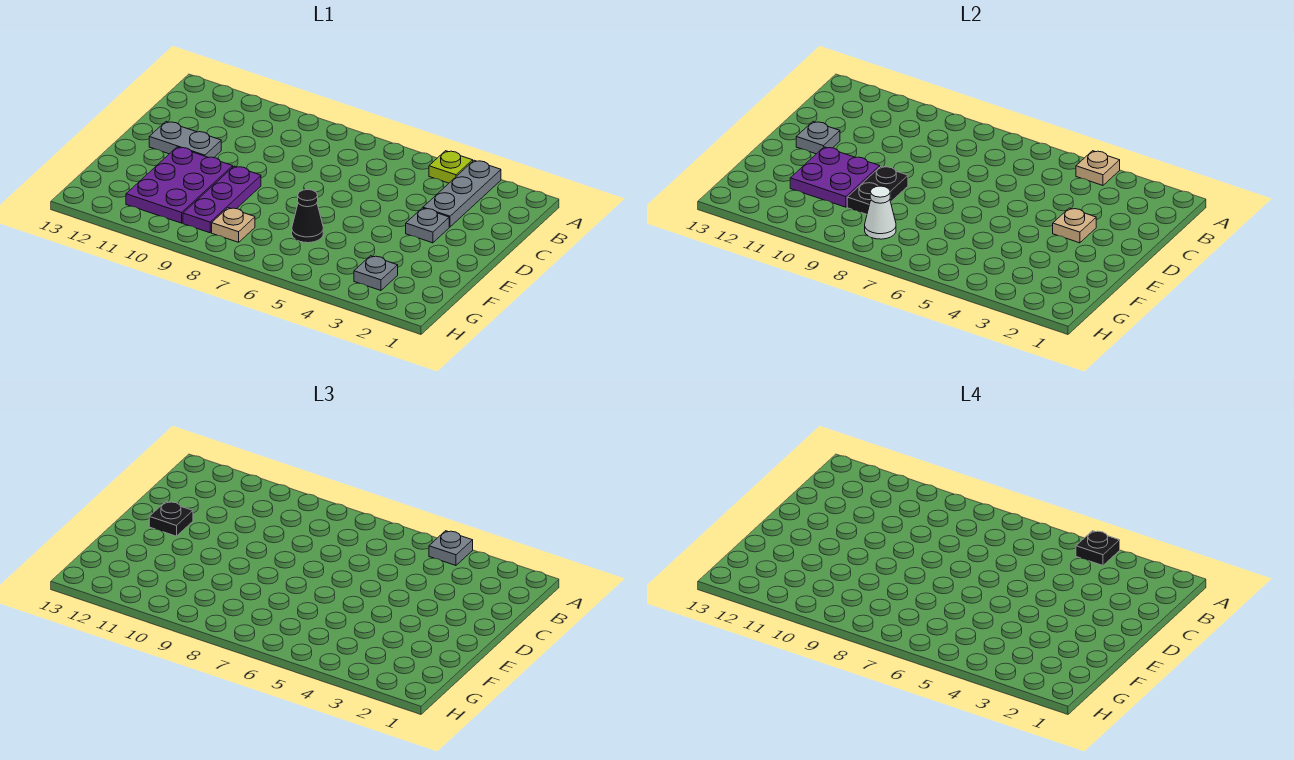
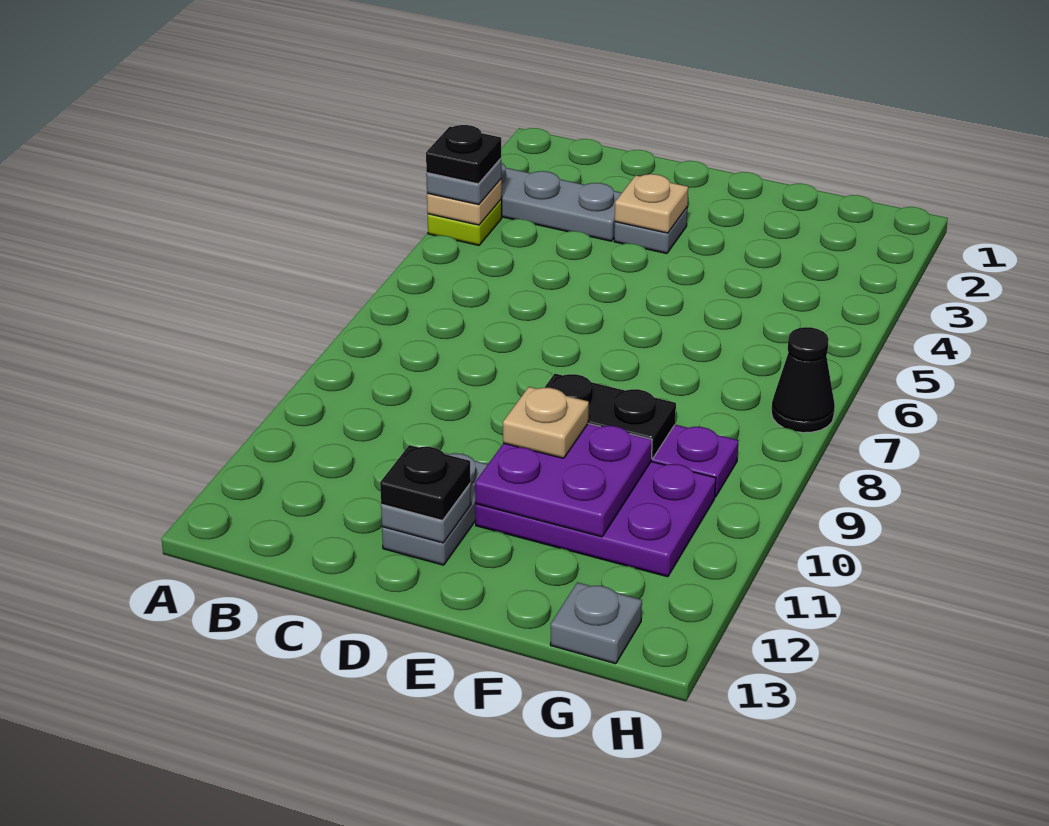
black cone F6 level 1 -> black cone H7 level 1
grey plate G3 level 1 -> grey plate G13 level 1
tan plate G8 level 1 -> tan plate E10 level 3
white cone G8 level 2 -> none

